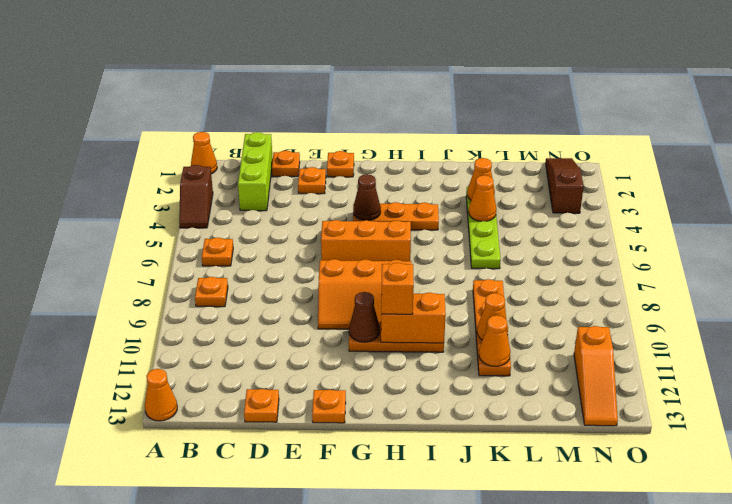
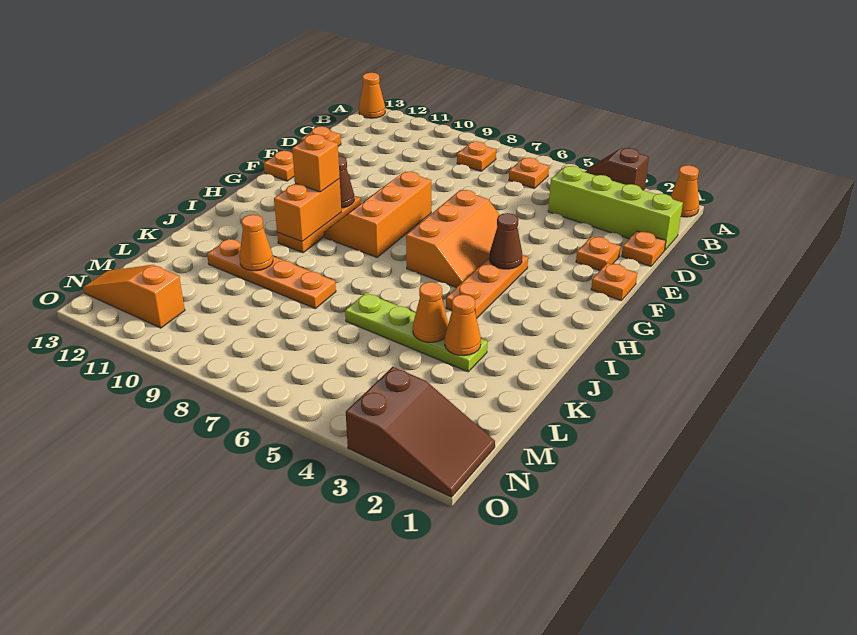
lime brick C1:C3 level 1 -> lime brick C1:C4 level 1
orange cone K11 level 2 -> none
brown slope N1:N3 level 1 top 3 -> brown slope N1:O3 level 1 top 3

